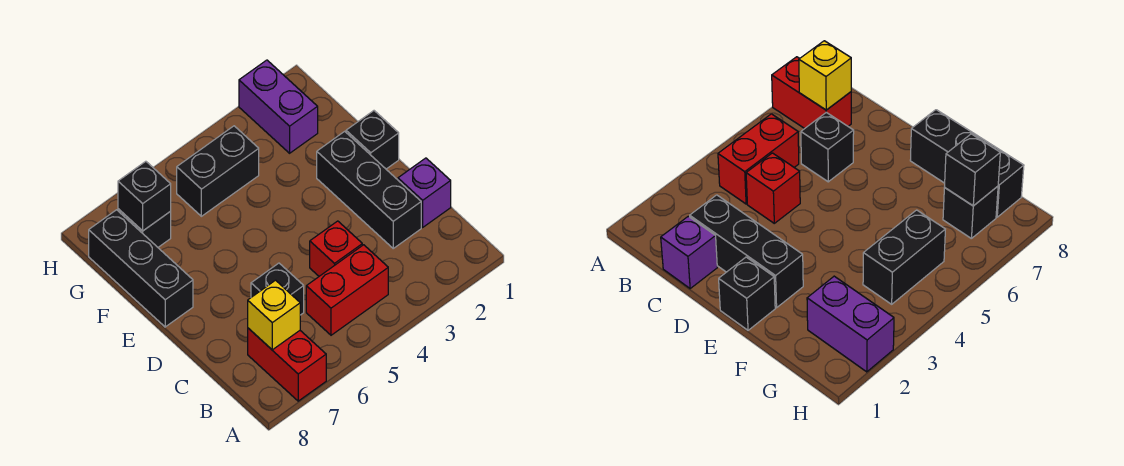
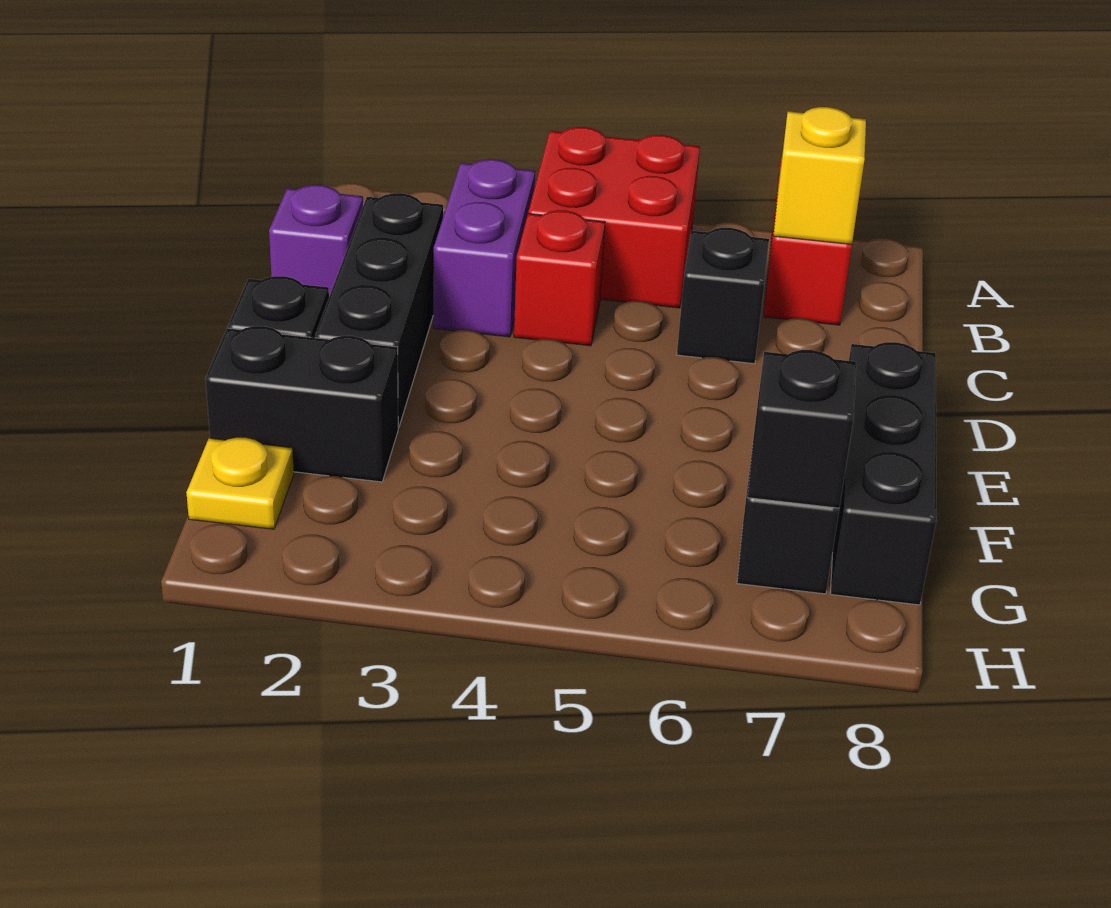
red brick B4:B5 level 1 -> red brick A4:B5 level 1
none -> yellow plate G1 level 1
purple brick G2:H2 level 1 -> purple brick B3:C3 level 1
black brick G4:G5 level 1 -> black brick F1:F2 level 1

